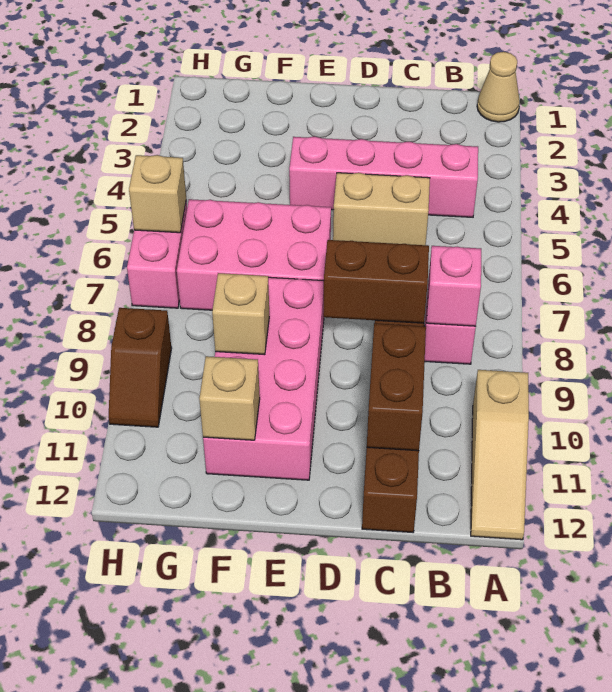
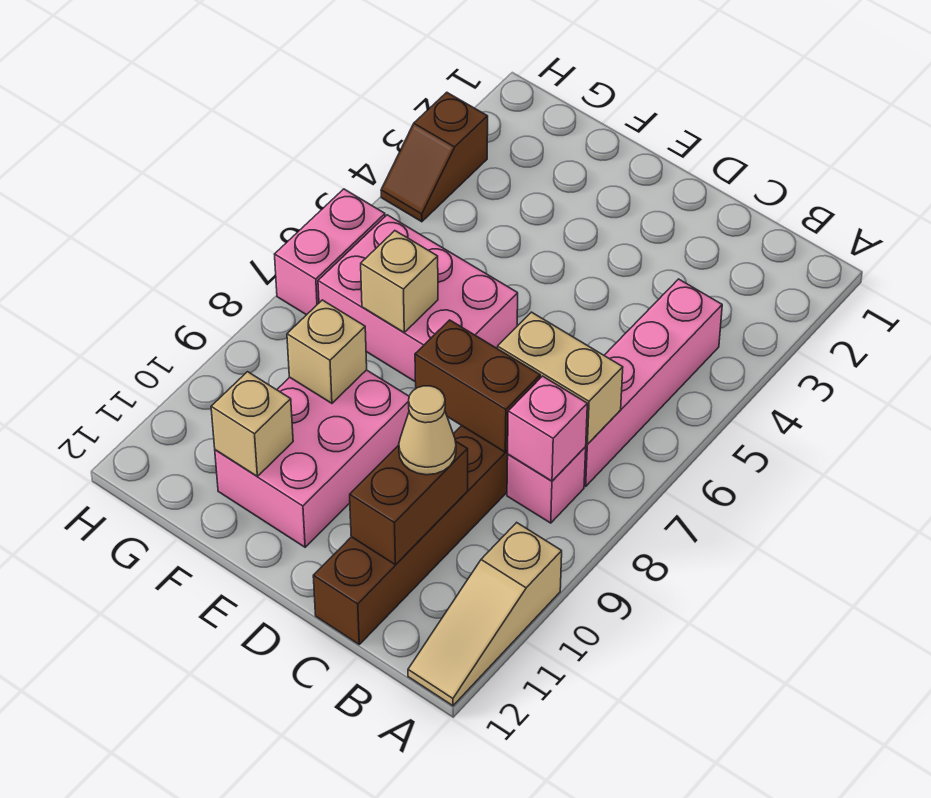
tan cone A1 level 1 -> tan cone C10 level 3
pink brick B4:E4 level 1 -> pink brick B4:B7 level 1
tan brick C5:D5 level 1 -> tan brick B7:C7 level 2
pink brick E8:F11 level 1 -> pink brick E9:F11 level 1
tan brick H6 level 2 -> tan brick F7 level 2
brown slope H9:H10 level 1 top 9 -> brown slope H3:H4 level 1 top 3

